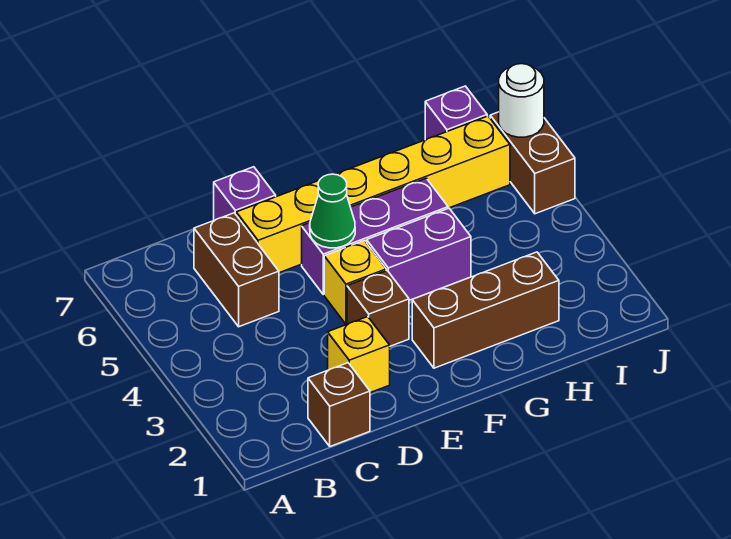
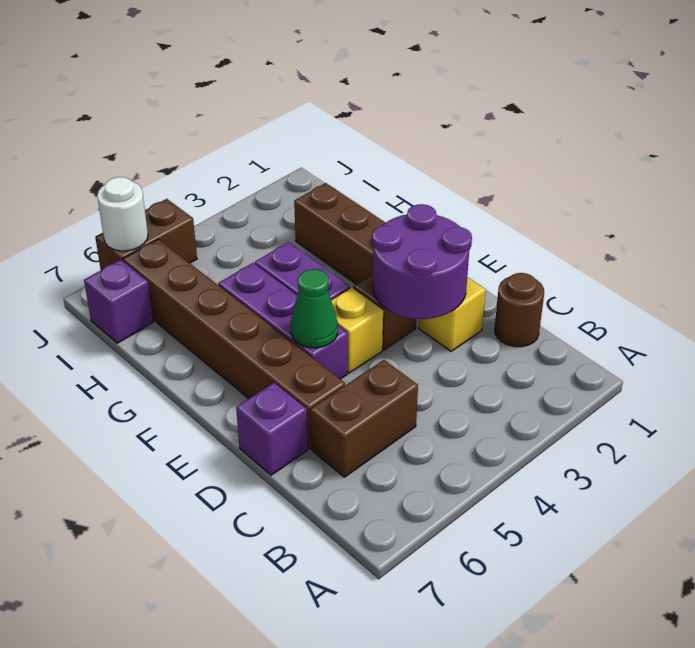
brown brick C1 level 1 -> brown round brick C1 level 1
none -> purple round brick D2:E3 level 2
yellow brick D6:I6 level 1 -> brown brick D6:I6 level 1

